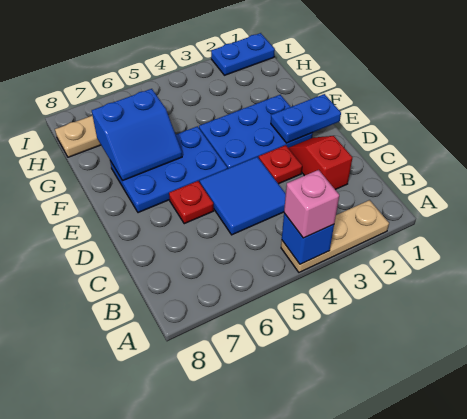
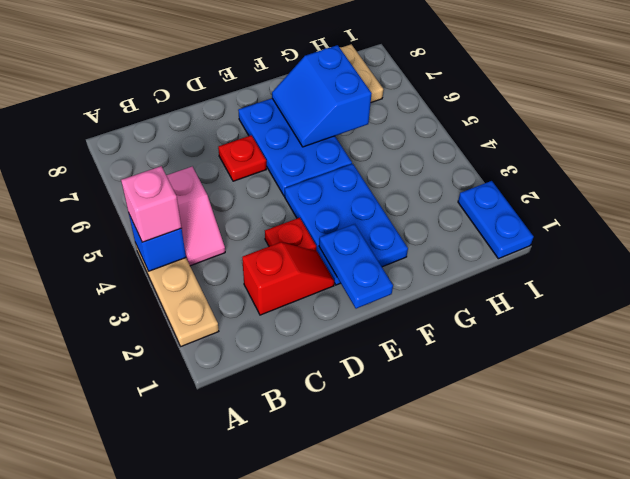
none -> pink slope B4:B5 level 1 top 5
blue tile C4:D5 level 1 -> none

